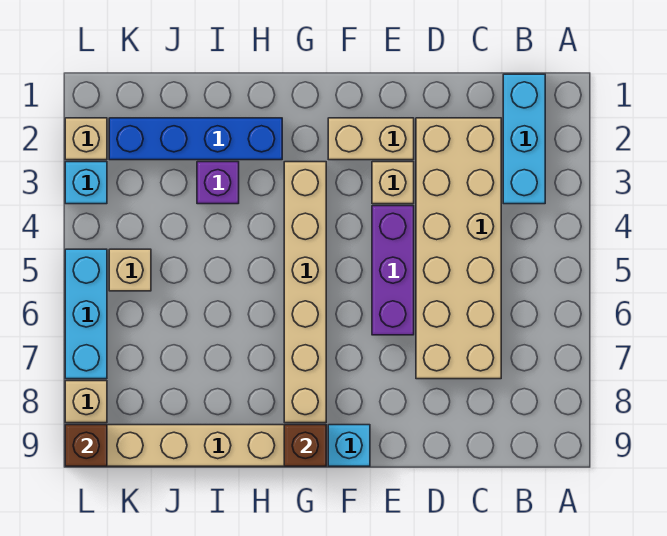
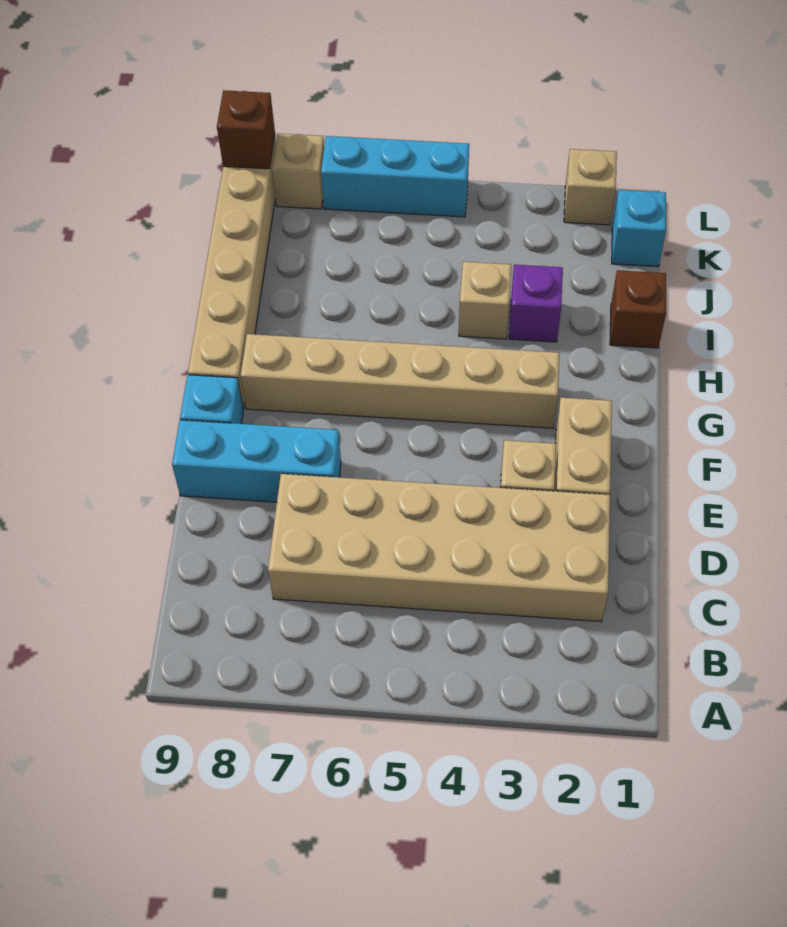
cyan brick B1:B3 level 1 -> cyan brick E7:E9 level 1
purple brick E4:E6 level 1 -> none
brown brick G9 level 2 -> brown brick I1 level 1
blue brick H2:K2 level 1 -> none
tan brick K5 level 1 -> tan brick I4 level 1
cyan brick L3 level 1 -> cyan brick K1 level 1

